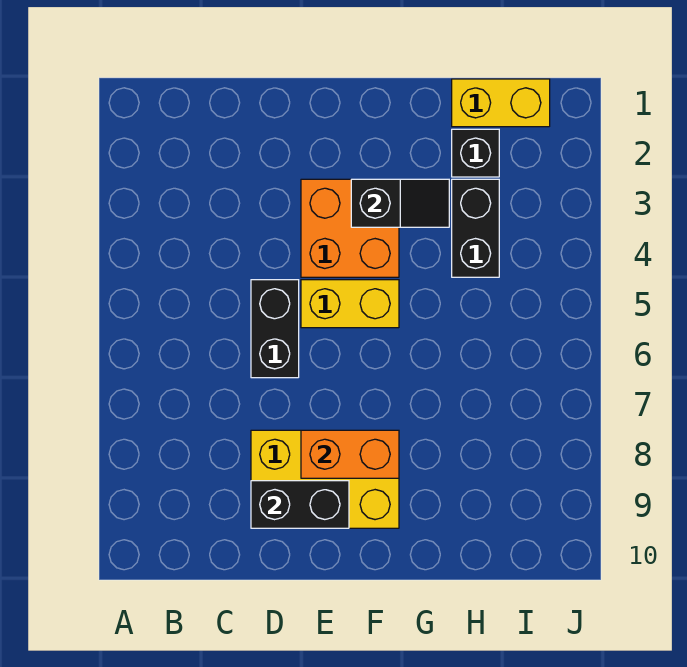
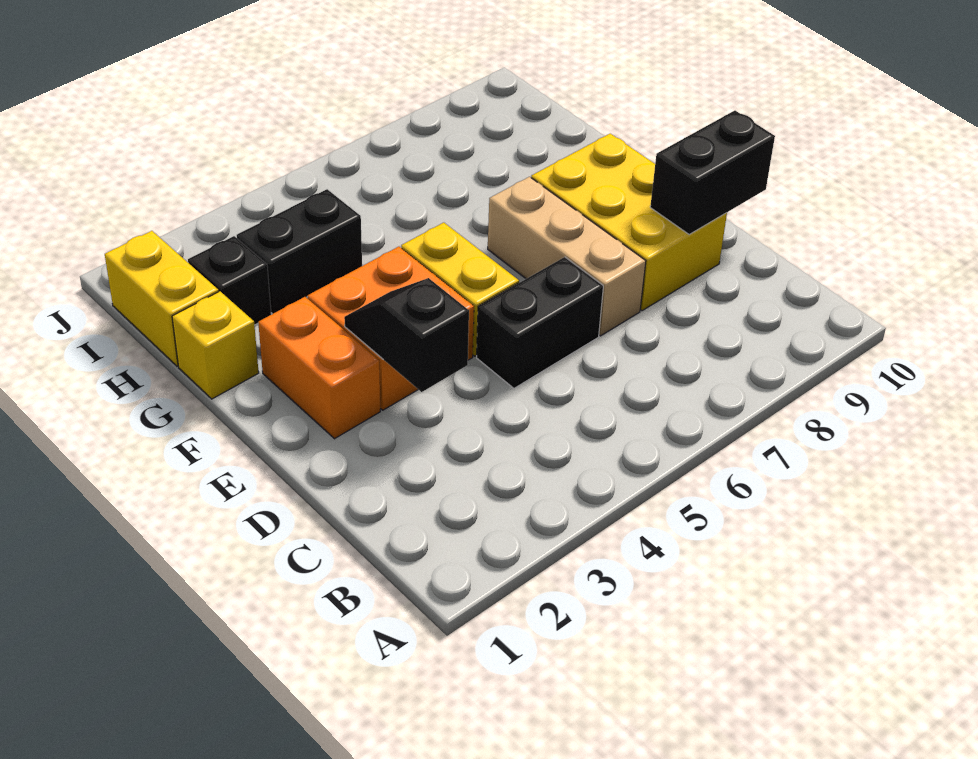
none -> tan brick D7:F7 level 1
black brick D9:E9 level 2 -> black brick D9:D10 level 2
orange brick E8:F8 level 2 -> orange brick E2:F2 level 1
black slope F3:G3 level 2 top F -> black slope D3:E3 level 2 top D
none -> yellow brick G1 level 1

